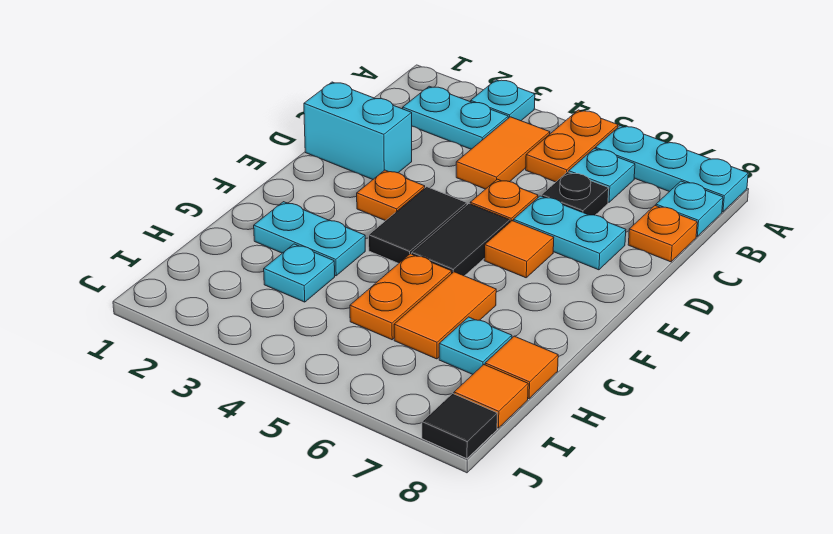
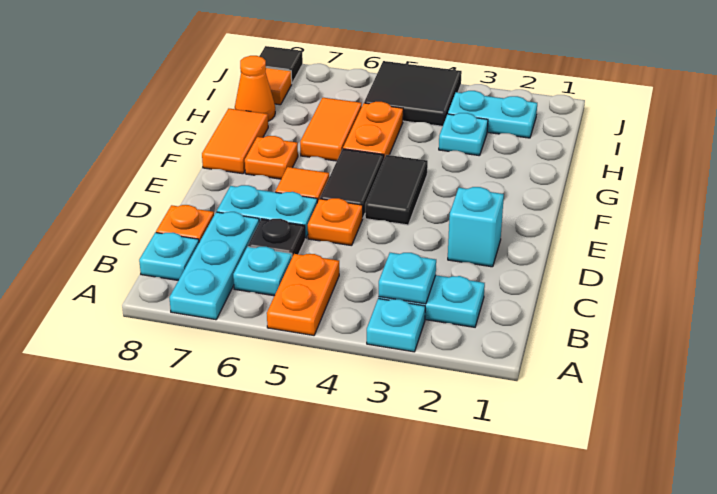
cyan plate A6:A8 level 1 -> cyan plate A7:C7 level 1
orange tile B4:C4 level 1 -> orange tile F8:G8 level 1
cyan brick D1:D2 level 1 -> cyan brick D2 level 1
orange plate E3 level 1 -> orange plate F7 level 1
cyan plate G2:G3 level 1 -> cyan plate I2:I3 level 1
cyan plate H7 level 1 -> cyan plate B3 level 2
orange tile H8 level 1 -> orange cone H8 level 1
none -> black tile I4:J5 level 1

